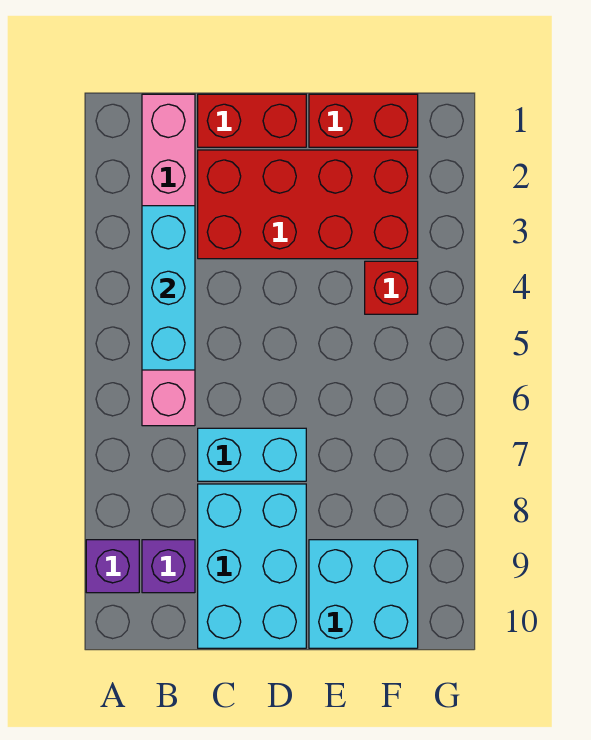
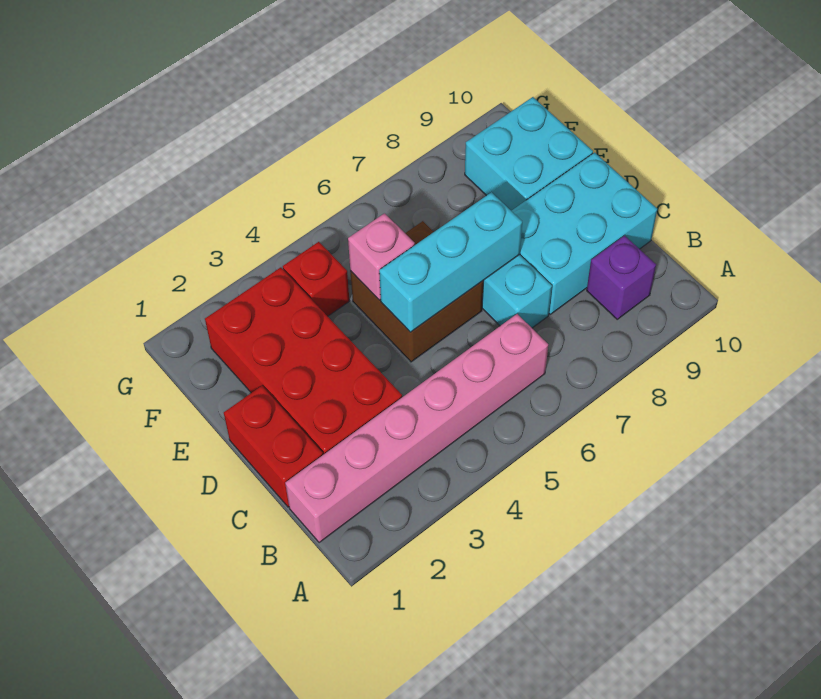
purple brick A9 level 1 -> none
cyan brick B3:B5 level 2 -> cyan brick D5:D7 level 2
none -> brown brick D5:E6 level 1
red brick E1:F1 level 1 -> none
none -> pink brick E5 level 2

